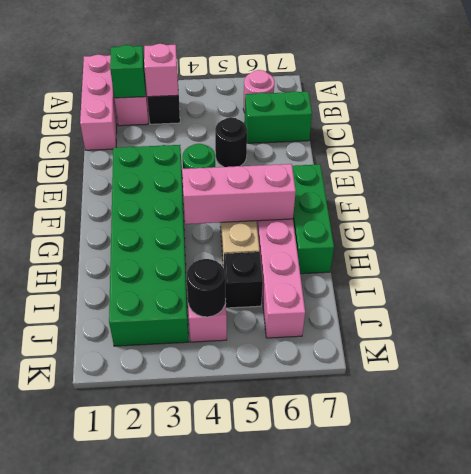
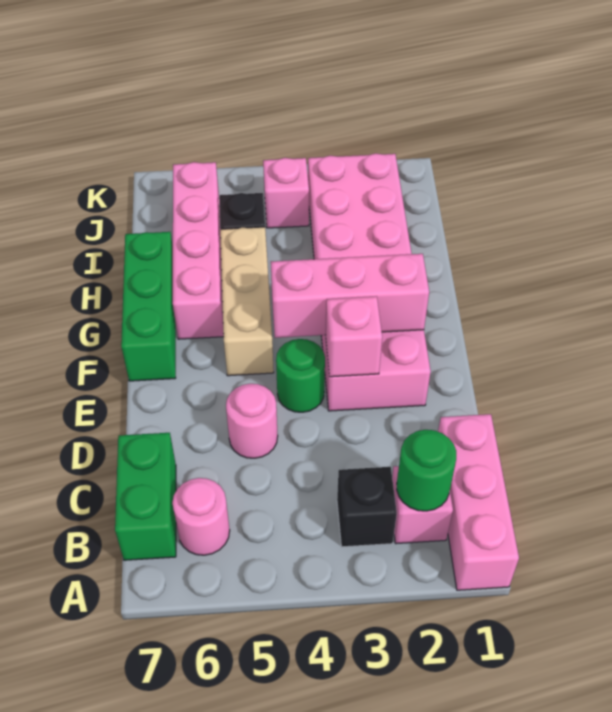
green brick B2 level 2 -> green round brick B2 level 2
pink brick B3 level 2 -> pink brick E3 level 2
green brick C6:C7 level 1 -> green brick B7:C7 level 1
black round brick D5 level 1 -> pink round brick D5 level 1
green brick E2:J3 level 1 -> pink brick E2:J3 level 1
pink brick G4:G6 level 2 -> pink brick F2:F4 level 2
black round brick J4 level 2 -> none

